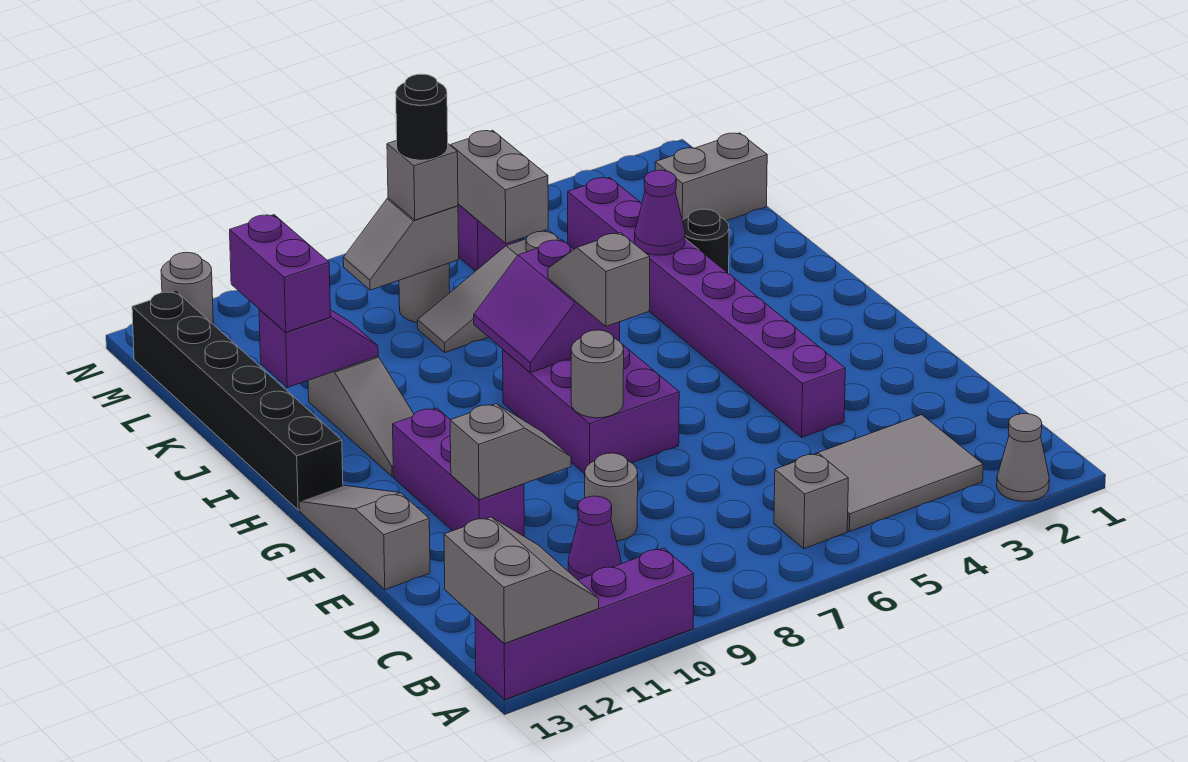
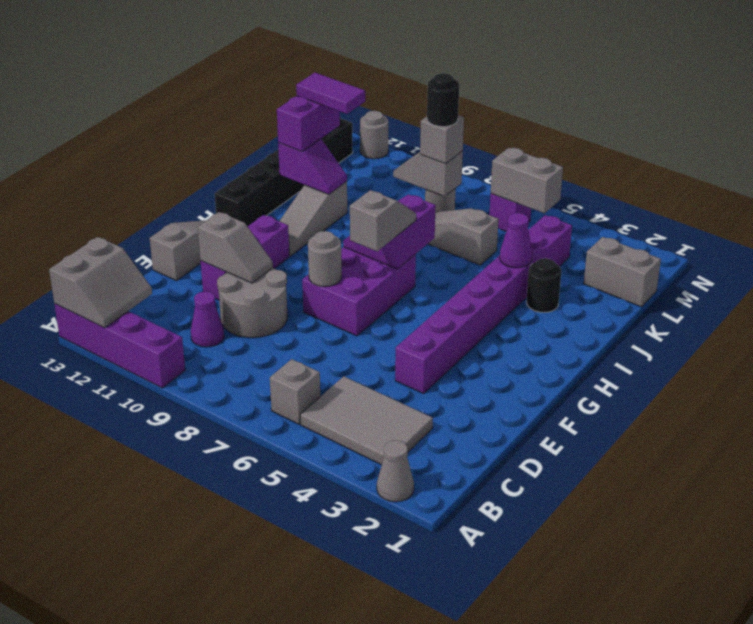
grey round brick D9 level 1 -> grey round brick D9:E10 level 1
none -> purple tile K11:K12 level 4
grey brick L6:M6 level 2 -> grey brick M5:M6 level 2

